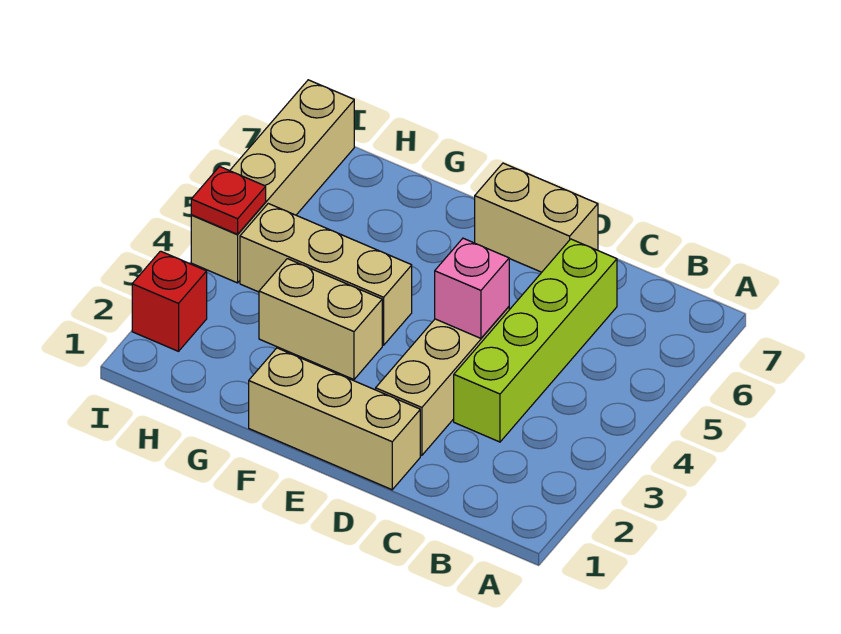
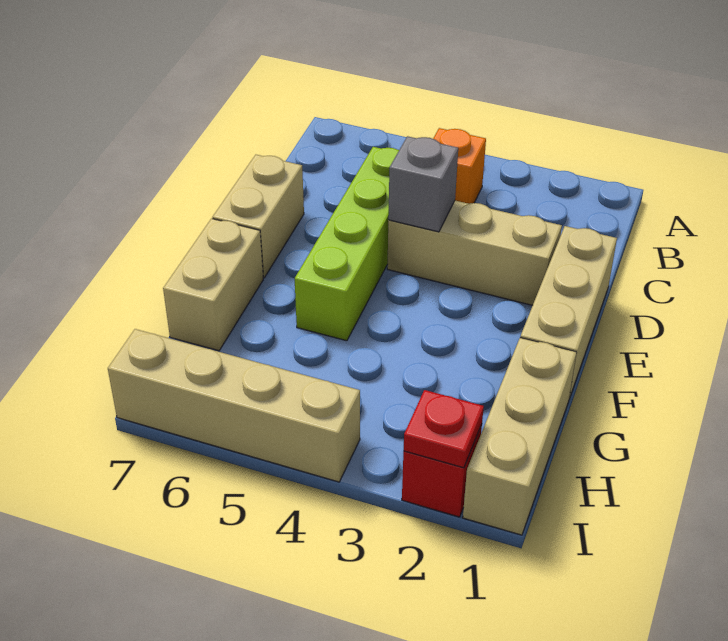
none -> orange brick B4 level 1
lime brick C3:C6 level 1 -> lime brick C5:F5 level 1
pink brick D4 level 2 -> grey brick D4 level 2
tan brick F3:G3 level 1 -> tan brick F7:G7 level 1
tan brick F4:H4 level 1 -> tan brick G1:I1 level 1
red plate I4 level 2 -> red plate I2 level 2

